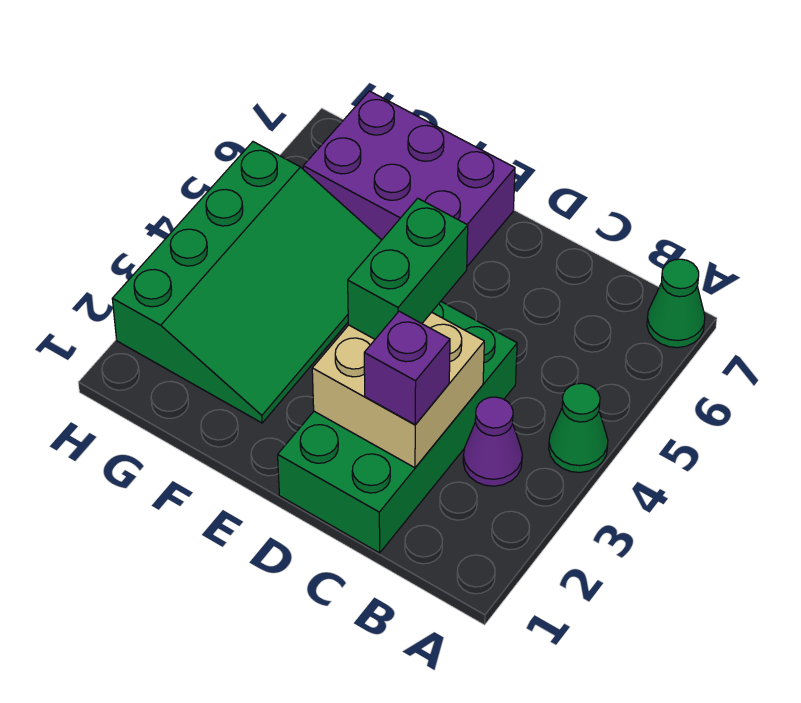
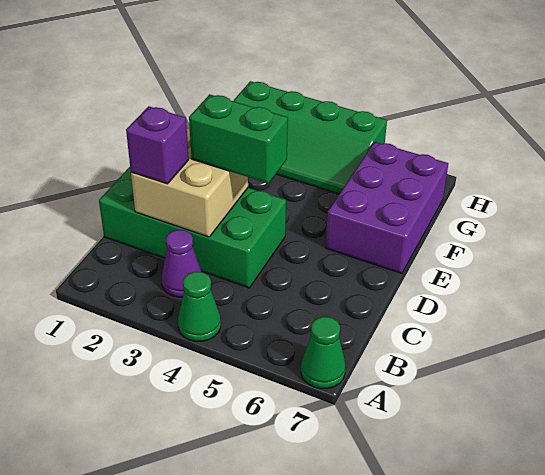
green slope F2:H5 level 1 top H -> green slope G2:H5 level 1 top H

